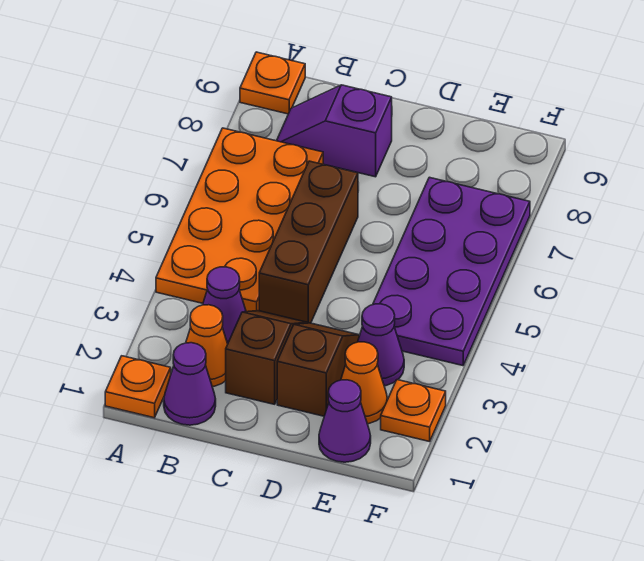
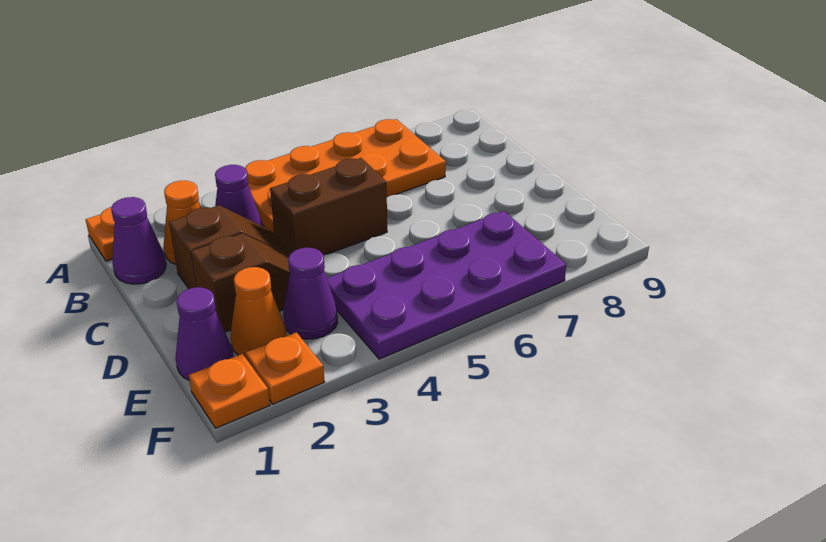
orange plate A9 level 1 -> orange plate F1 level 1
purple slope B8:C8 level 1 top C -> none
brown brick C4:C6 level 1 -> brown brick C4:C5 level 1

